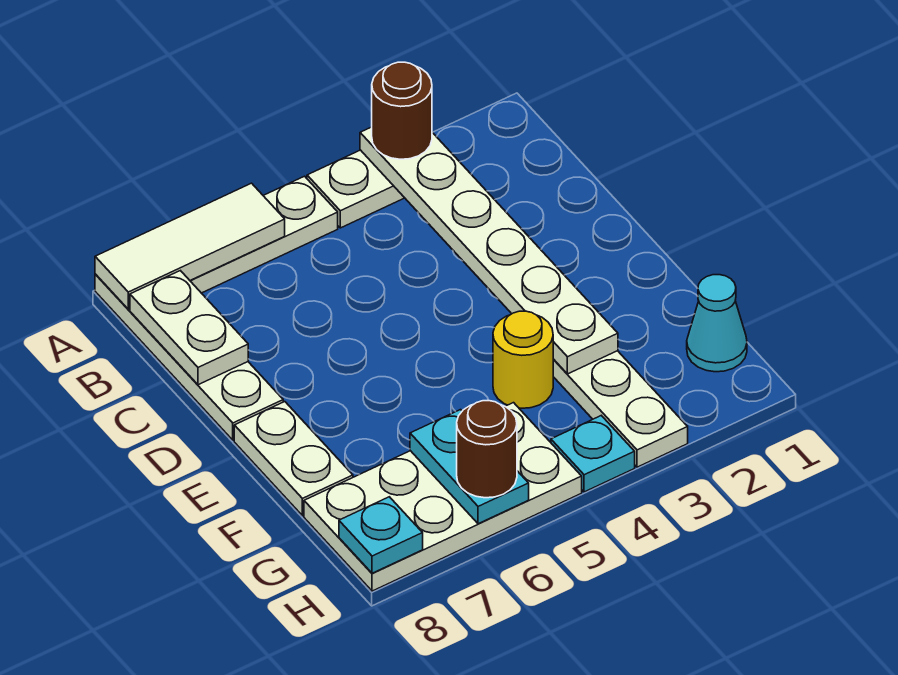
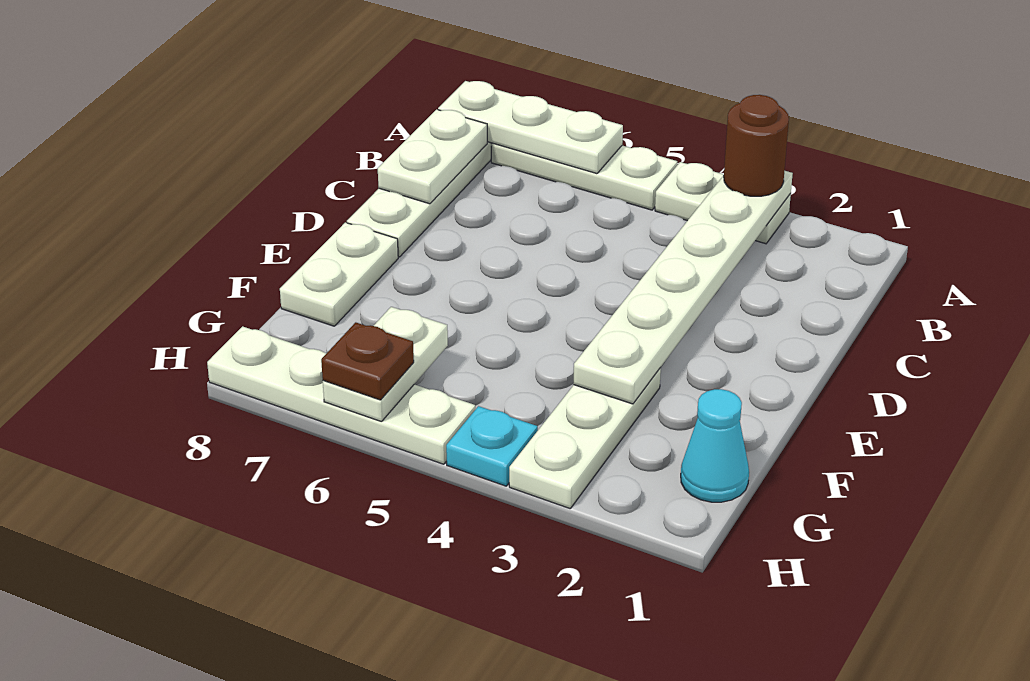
white tile A6:A8 level 2 -> white plate A6:A8 level 2
yellow round brick F4 level 1 -> none
white plate G5:H8 level 1 -> white plate H5:H8 level 1
cyan plate G6:H6 level 2 -> white plate G6:H6 level 2
brown round brick H6 level 3 -> brown plate H6 level 3
cyan plate H8 level 2 -> none

